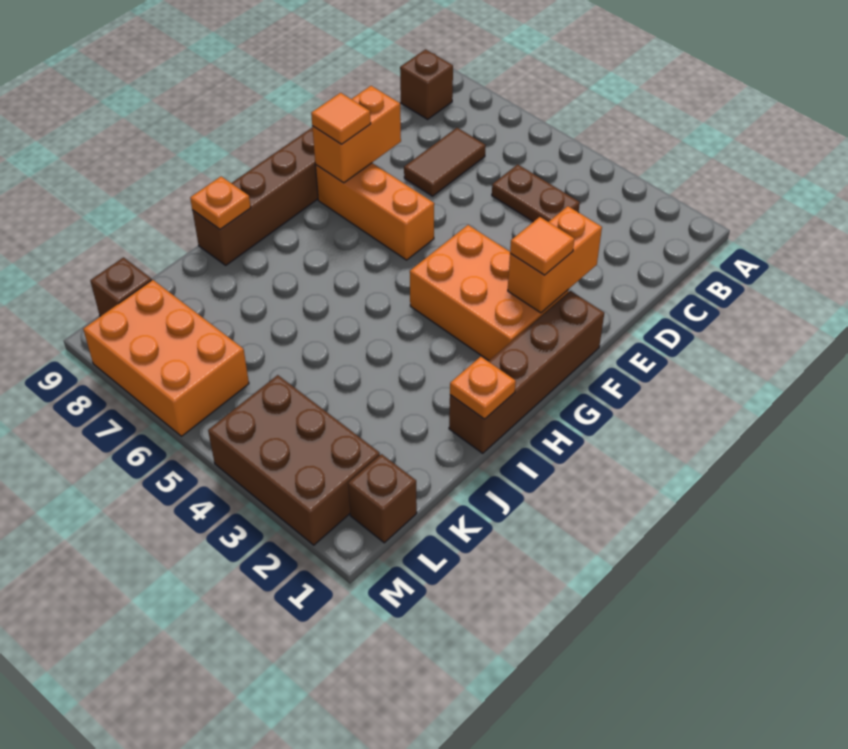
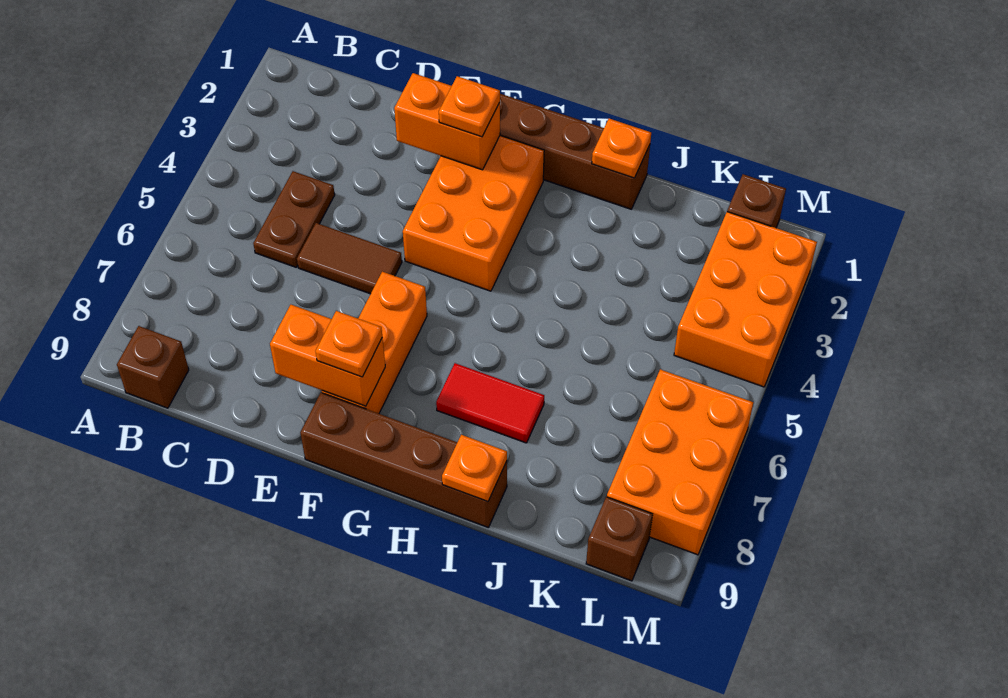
brown tile C7:D7 level 1 -> brown tile D5:E5 level 1
orange tile F2 level 3 -> orange plate F2 level 3
orange tile F8 level 3 -> orange plate F8 level 3
none -> red tile H7:I7 level 1
brown brick L2:M4 level 1 -> orange brick L2:M4 level 1

